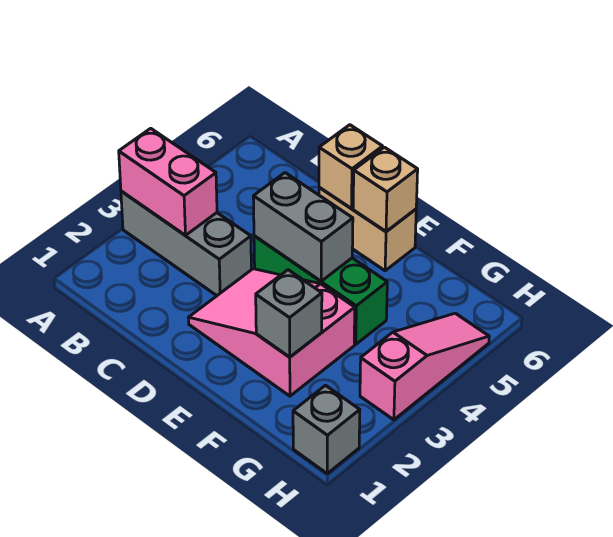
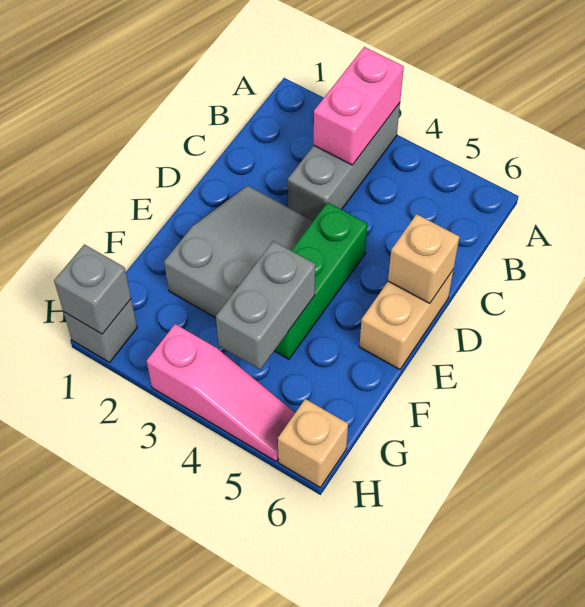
pink slope D2:F3 level 1 top F -> grey slope D2:F3 level 1 top F
grey brick D4:E4 level 2 -> grey brick F4:G4 level 2
tan brick E6 level 2 -> tan brick H6 level 1
grey brick F2 level 2 -> grey brick H1 level 2

